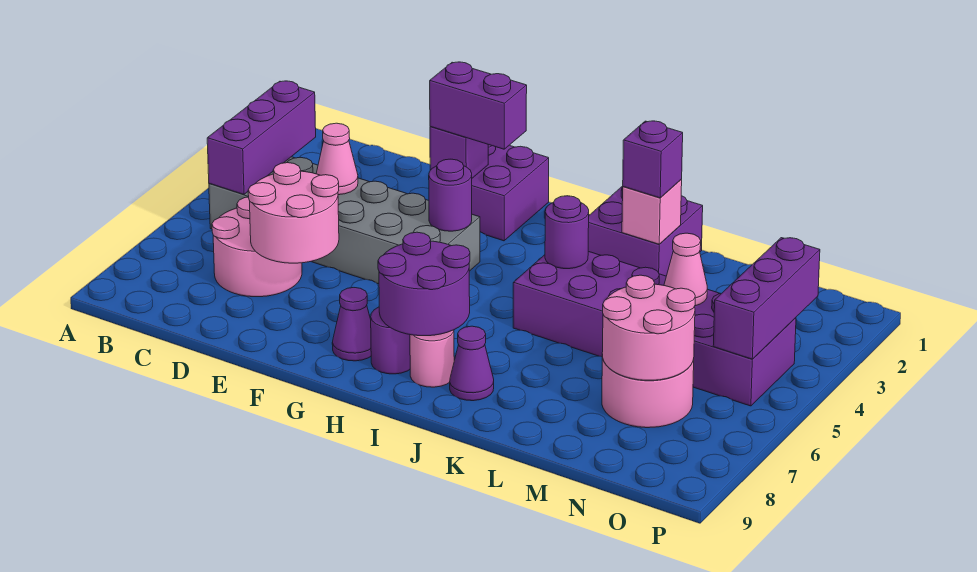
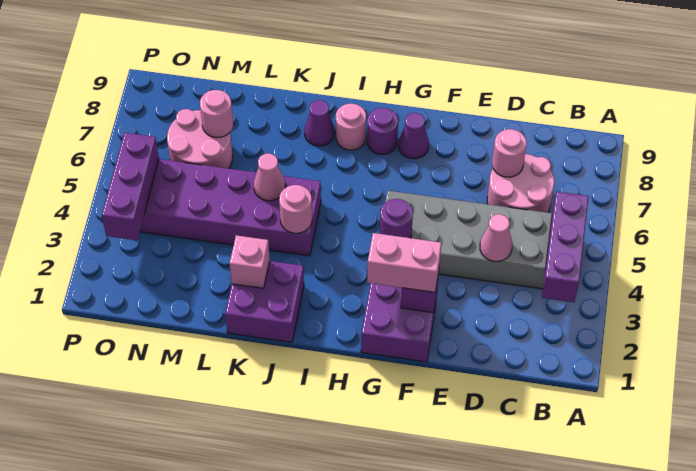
pink round brick D6:E7 level 2 -> pink round brick D7 level 2
purple brick F2:G2 level 3 -> pink brick F2:G2 level 3
purple round brick H7:I8 level 2 -> none
purple round brick J4 level 2 -> pink round brick J4 level 2
purple brick K2 level 3 -> none
pink cone M4 level 2 -> pink cone K5 level 2
pink round brick M6:N7 level 2 -> pink round brick M7 level 2

